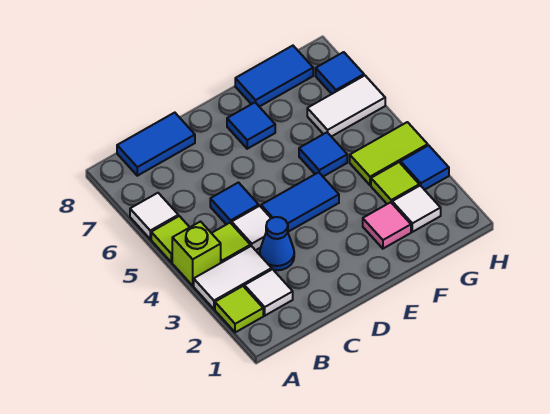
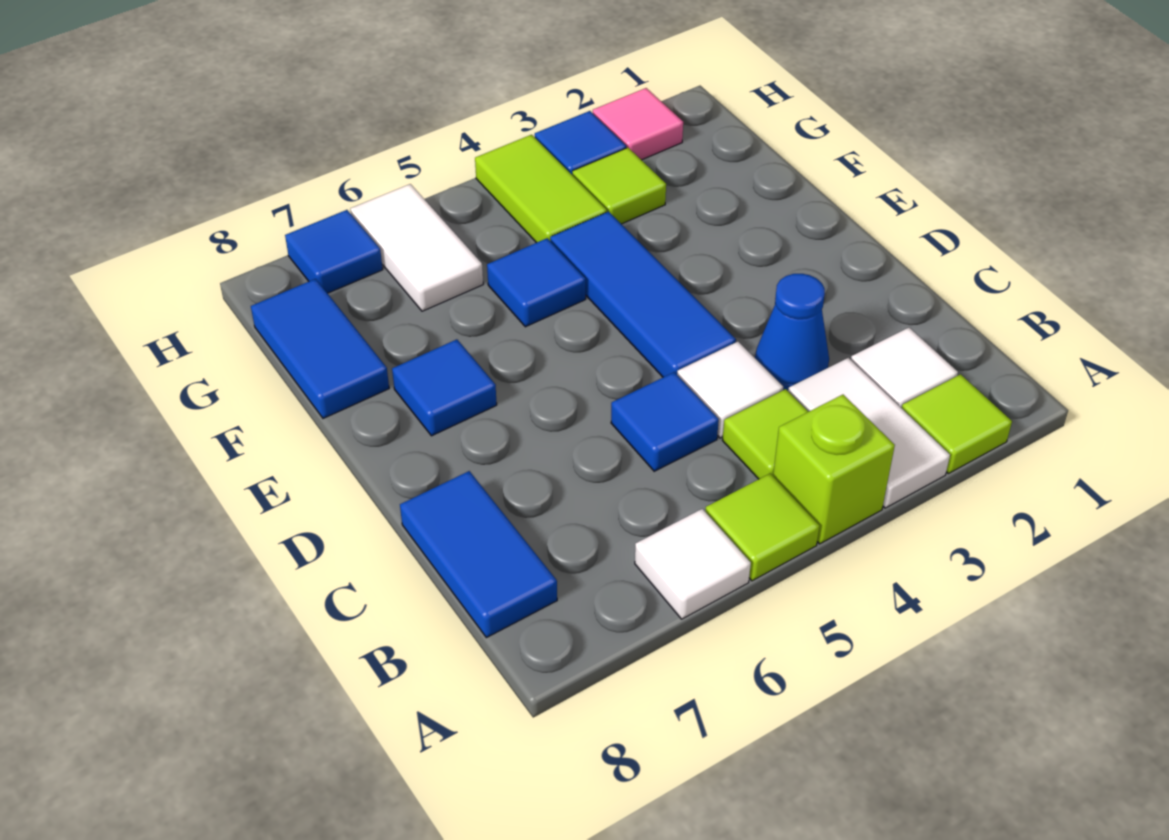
blue tile D4:E4 level 1 -> blue tile D4:F4 level 1
pink tile F2 level 1 -> pink tile H2 level 1
white tile G2 level 1 -> none

